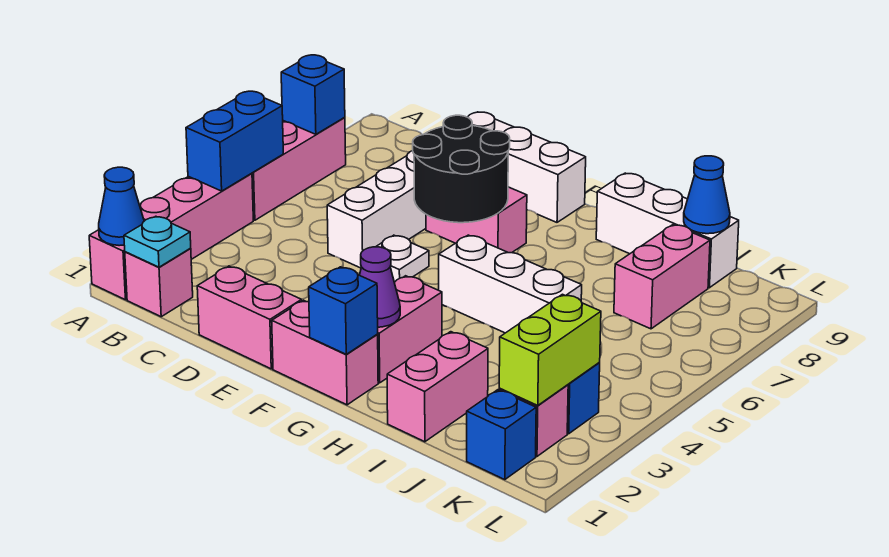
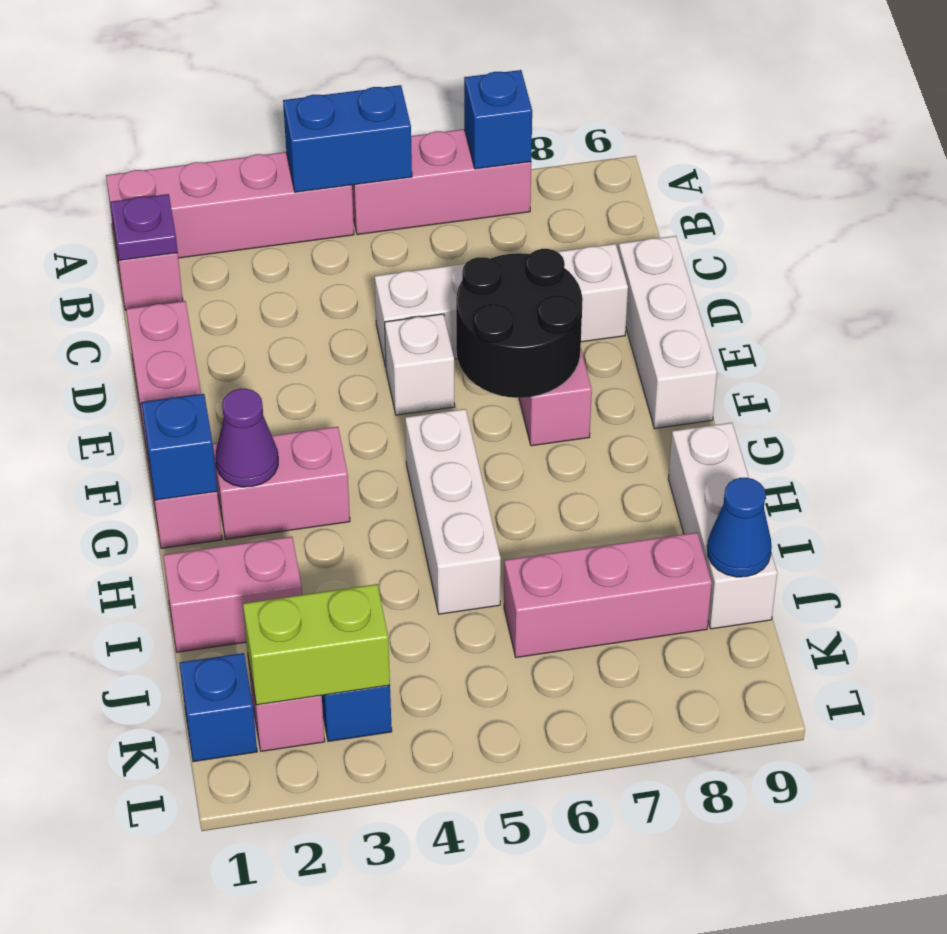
blue cone A1 level 2 -> none
cyan plate B1 level 2 -> purple plate B1 level 2
white plate E5 level 1 -> white brick E5 level 1
pink brick J7:J8 level 1 -> pink brick J6:J8 level 1

